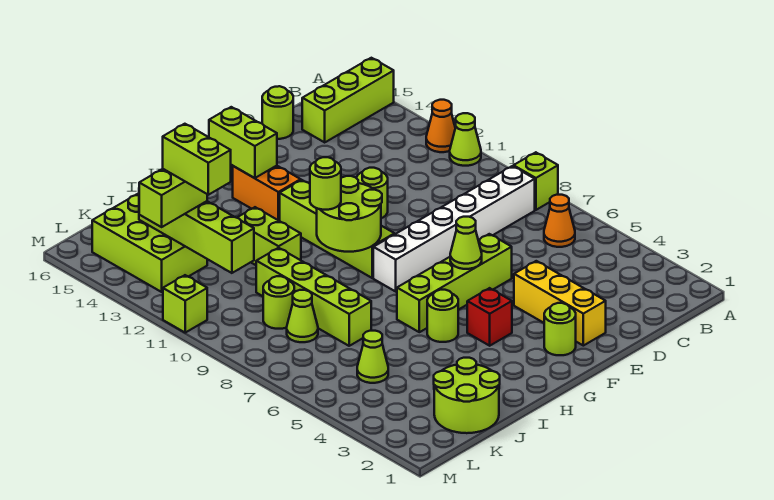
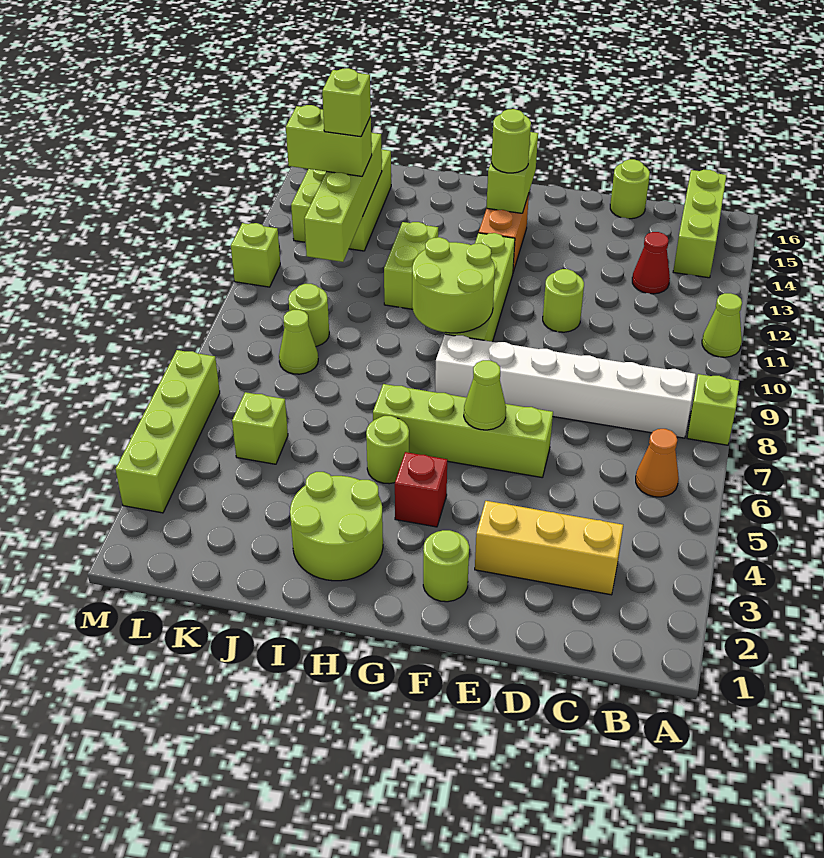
orange cone A12 level 1 -> none
lime brick A15:C15 level 1 -> lime brick B14:B16 level 1
none -> red cone C13 level 1
yellow brick E2:E4 level 1 -> yellow brick C3:E3 level 1
lime round brick H10 level 3 -> lime round brick G14 level 3
lime round brick J1:K2 level 1 -> lime round brick H2:I3 level 1
lime brick J7:J10 level 1 -> lime brick M3:M6 level 1
lime cone K5 level 1 -> lime brick K5 level 1
lime brick K12:K13 level 4 -> lime brick K13 level 4

